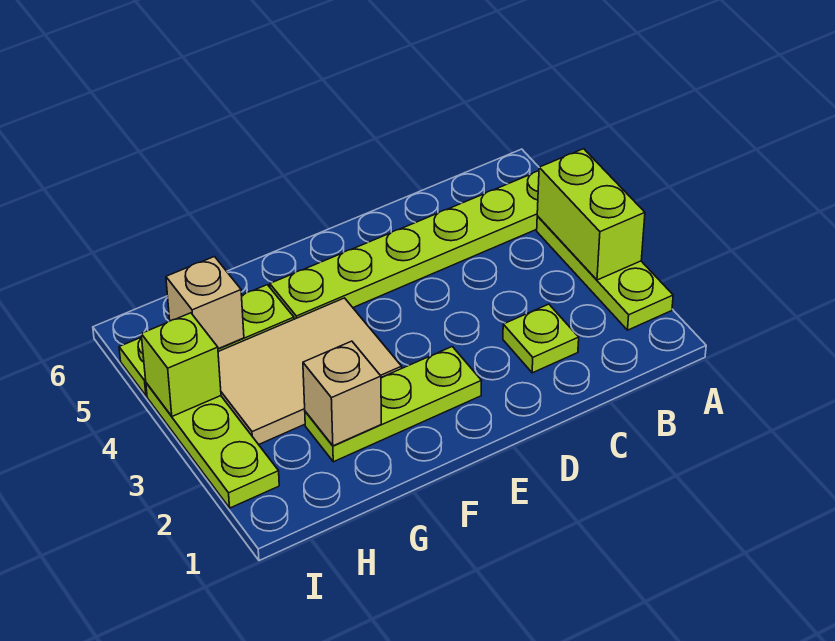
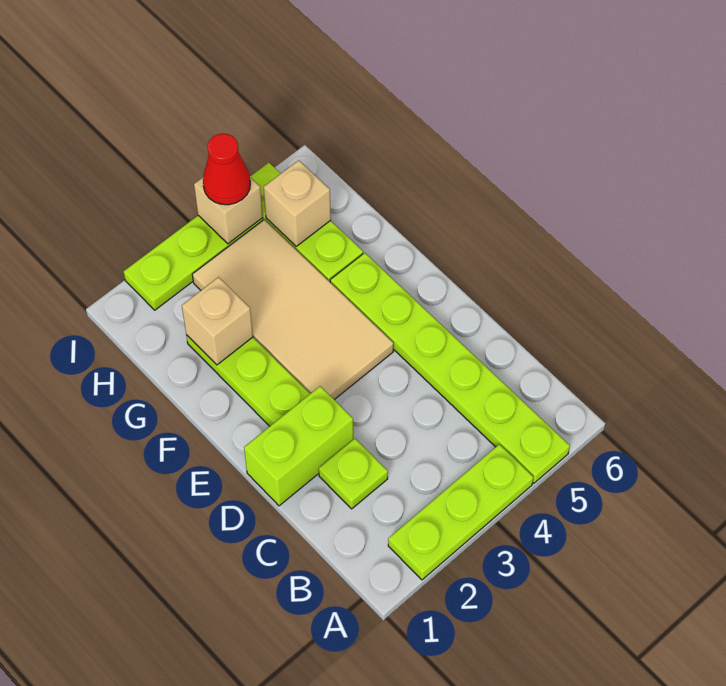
lime brick A3:A4 level 2 -> lime brick D1:D2 level 1
tan tile F3:H4 level 1 -> tan tile E3:H4 level 1
lime brick I4 level 2 -> tan brick I4 level 2
none -> red cone I4 level 3

